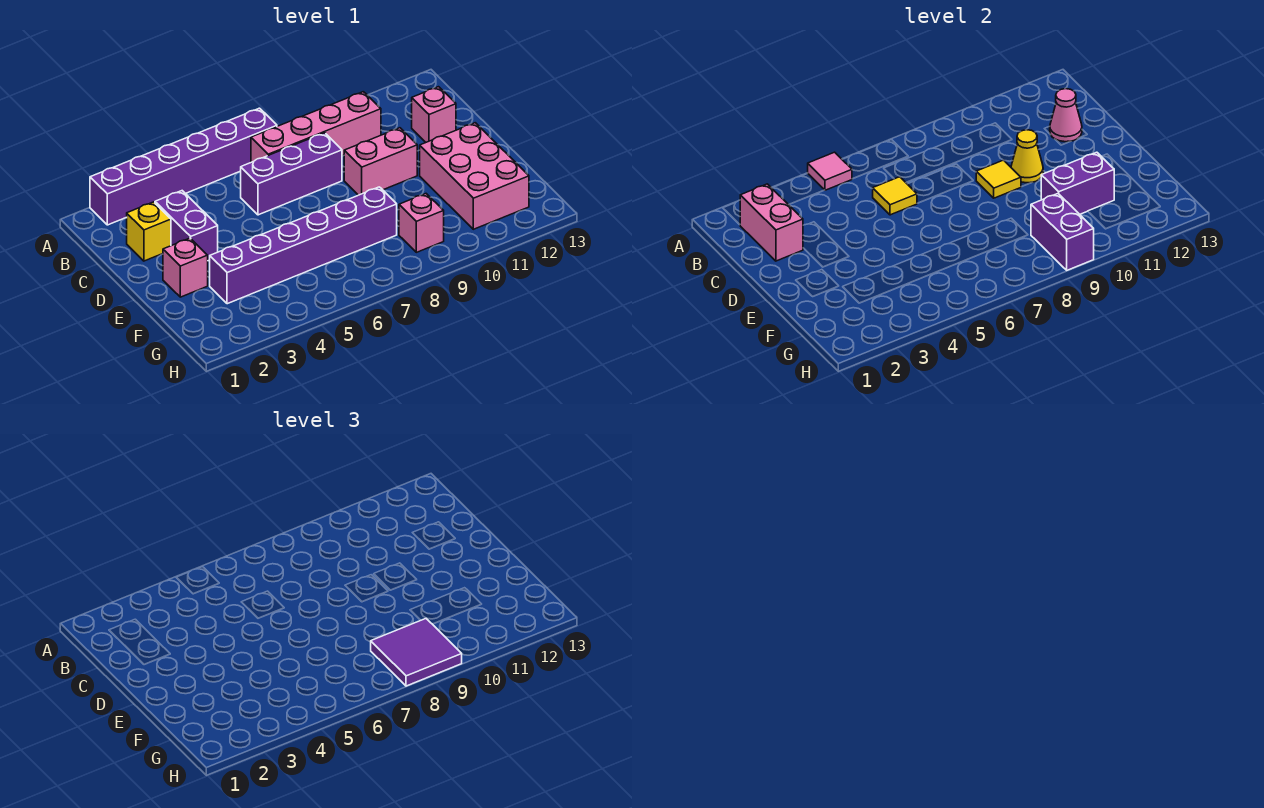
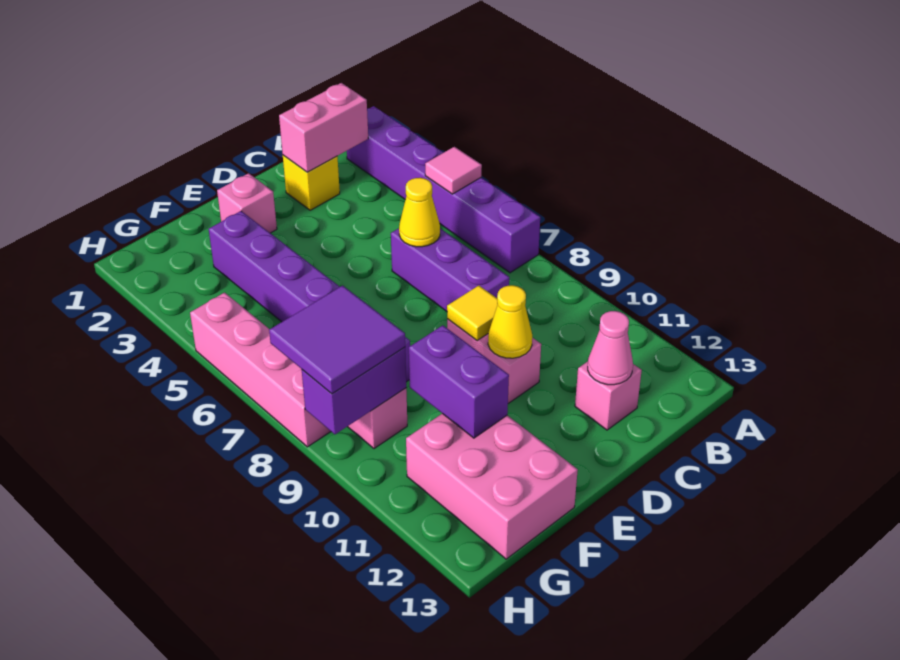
pink brick B7:B10 level 1 -> pink brick H5:H8 level 1
purple brick C3:D3 level 1 -> none
yellow tile C6 level 2 -> yellow cone C6 level 2
pink brick E11:G12 level 1 -> pink brick F11:G13 level 1

